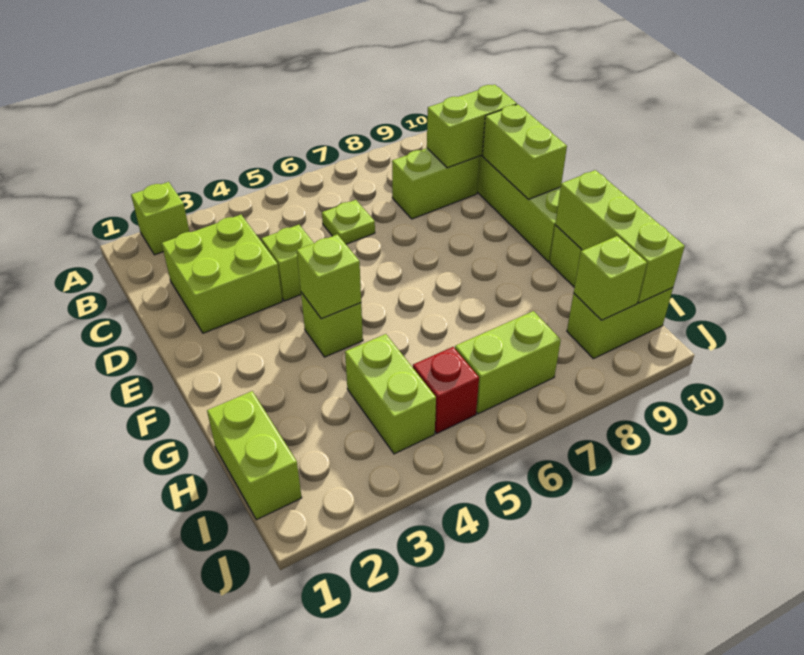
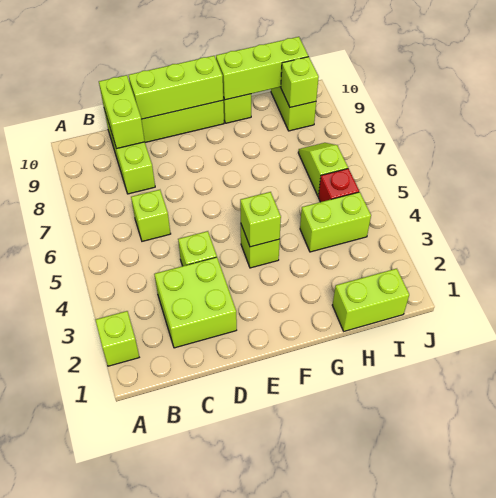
lime plate C6 level 1 -> lime brick C6 level 1
lime brick D10:E10 level 2 -> lime brick D10:F10 level 2
lime brick I6:I7 level 1 -> lime slope I6:I7 level 1 top 6

